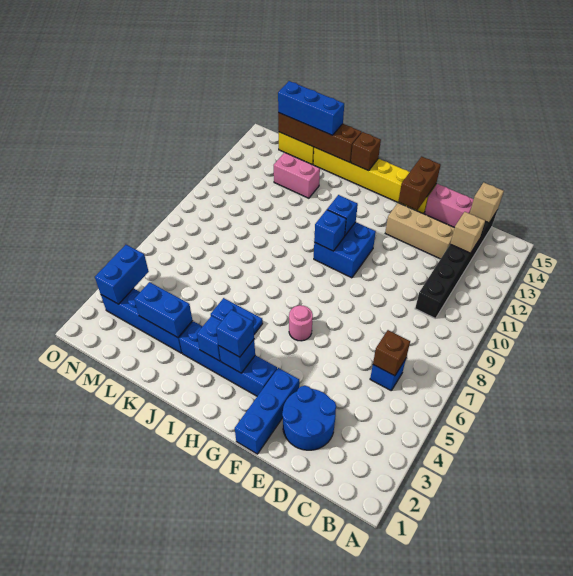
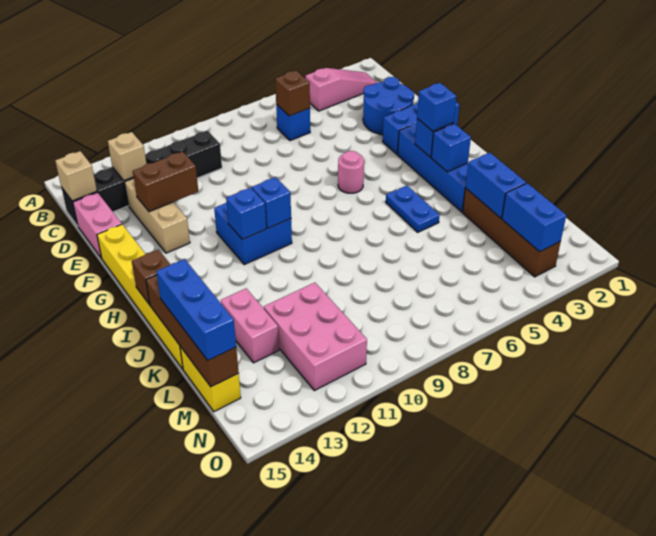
none -> pink slope B2:B4 level 1 top 4
brown brick F14:F15 level 2 -> brown brick E12:E13 level 2
blue brick K3:N3 level 1 -> brown brick K3:N3 level 1
none -> pink brick L11:N12 level 1
blue brick N3:N4 level 2 -> blue brick M3:N3 level 2

